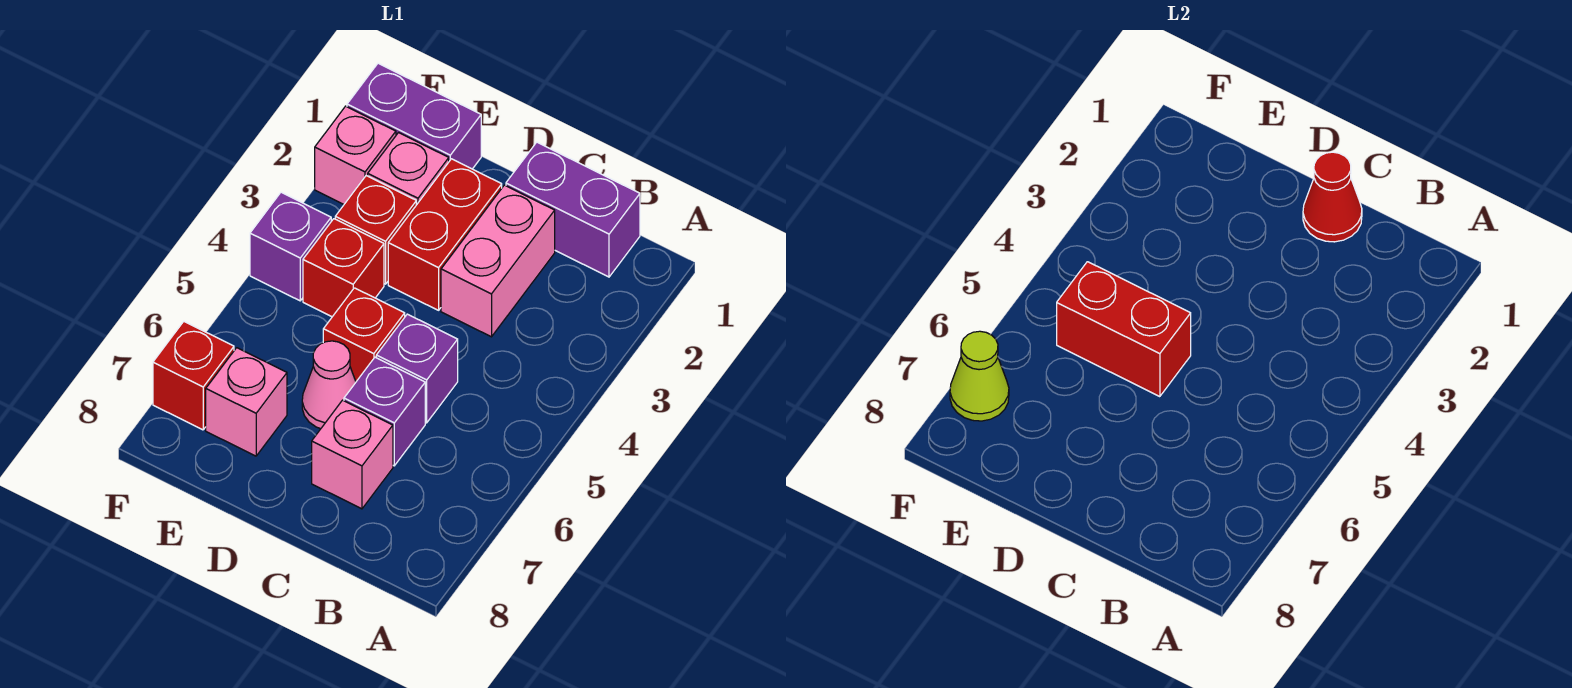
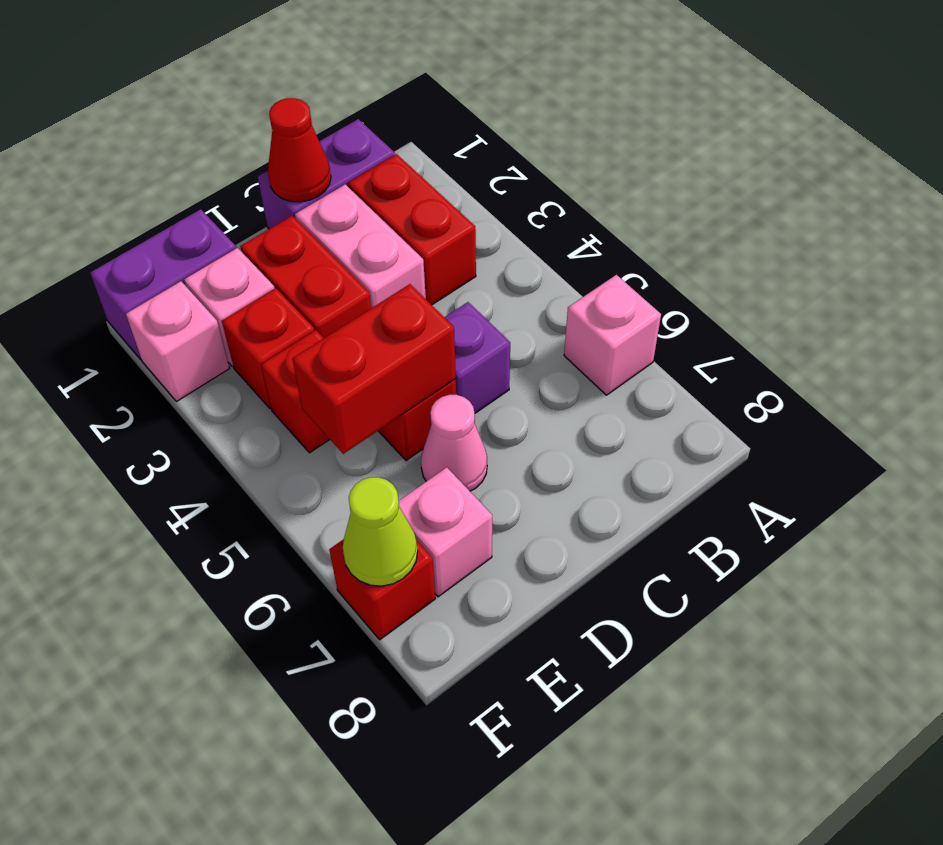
none -> red brick B2:B3 level 1
purple brick C6 level 1 -> none
pink brick C7 level 1 -> pink brick A6 level 1
purple brick F4 level 1 -> none

